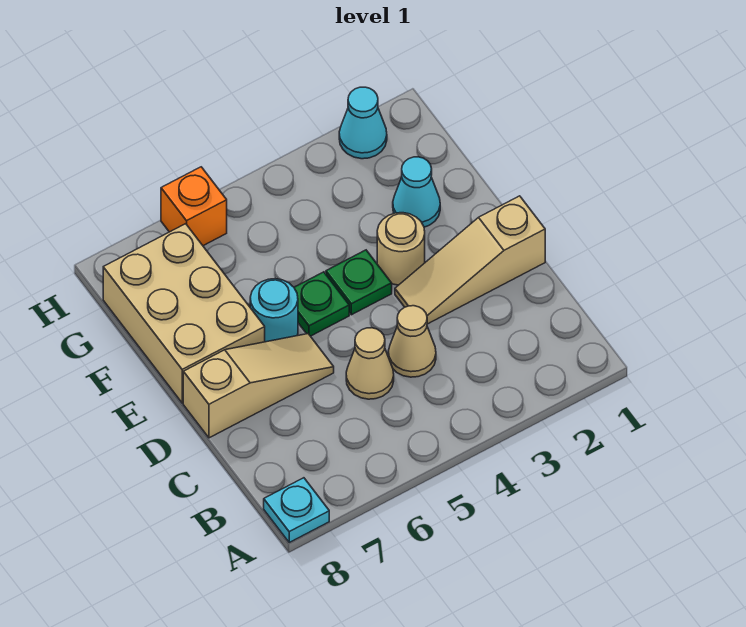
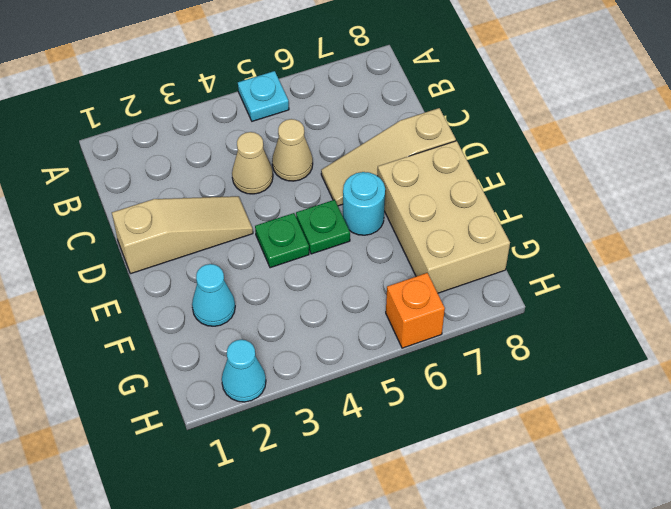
cyan plate A8 level 1 -> cyan plate A5 level 1
tan round brick E3 level 1 -> none

